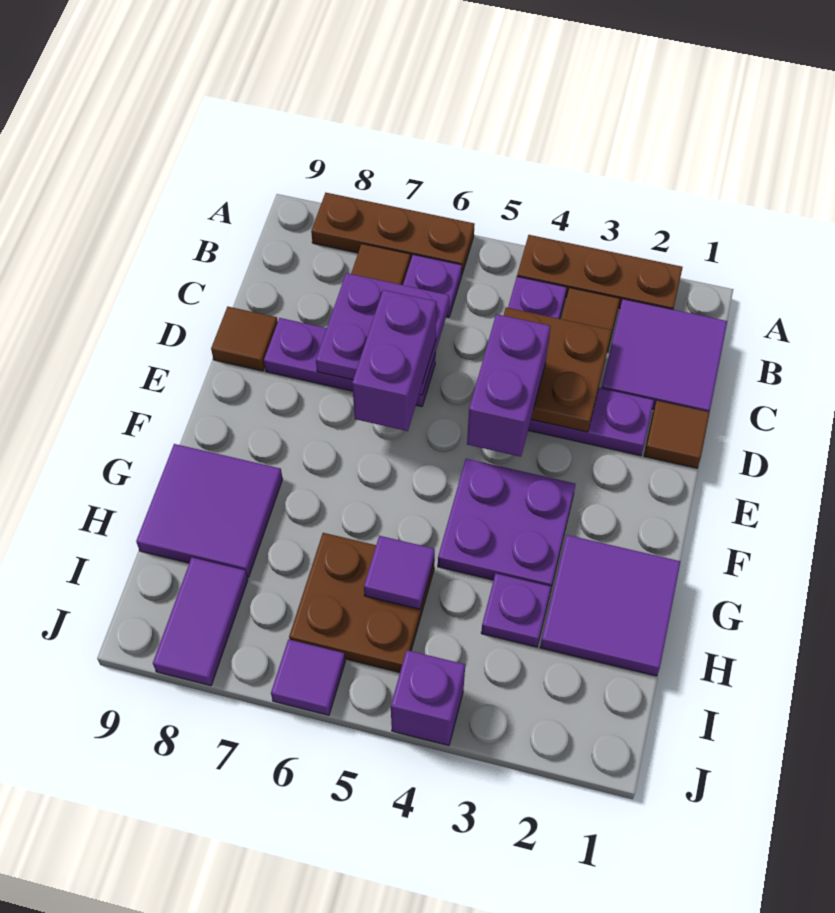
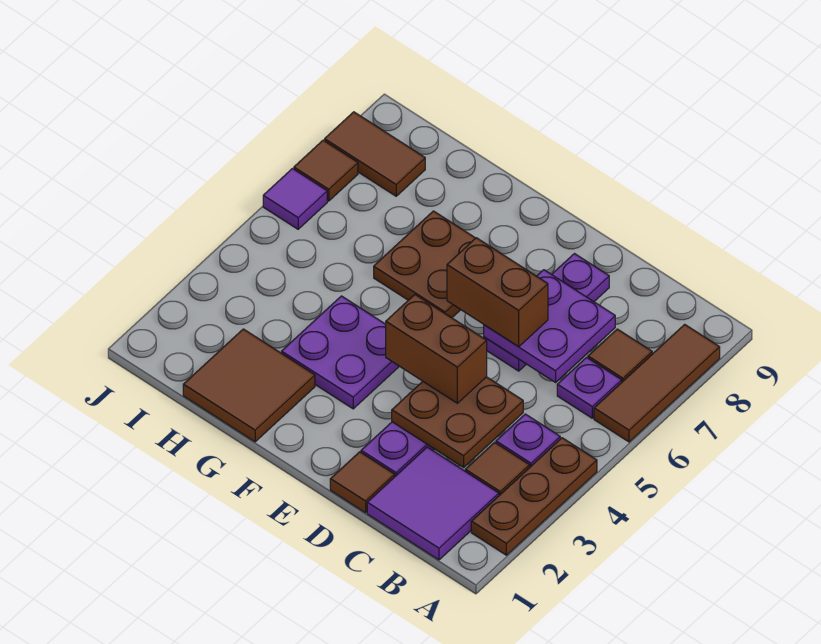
brown plate A6:A8 level 1 -> brown tile A6:A8 level 1
purple brick D4:E4 level 3 -> brown brick D4:E4 level 3
purple brick D6:E6 level 3 -> brown brick D6:E6 level 3
brown tile D9 level 1 -> brown tile J7 level 1
purple tile G1:H2 level 1 -> brown tile G1:H2 level 1
purple tile G8:H9 level 1 -> none
purple plate H3 level 1 -> none
brown plate H5:I6 level 1 -> brown plate F6:G7 level 1
purple tile H5 level 2 -> none
purple tile I8:J8 level 1 -> brown tile I8:J8 level 1
purple brick J4 level 1 -> none

